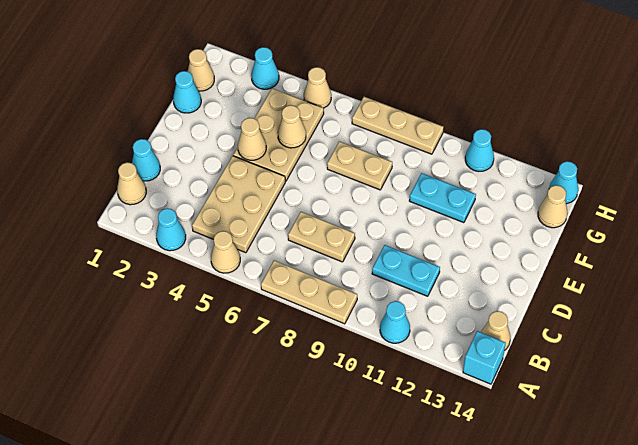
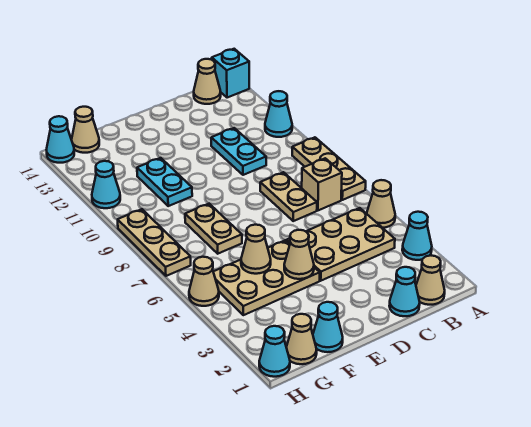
none -> tan brick B7 level 1
cyan cone H3 level 1 -> cyan cone H1 level 1

